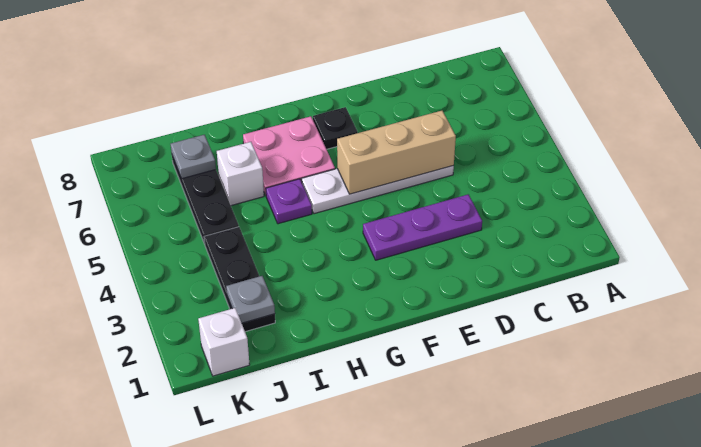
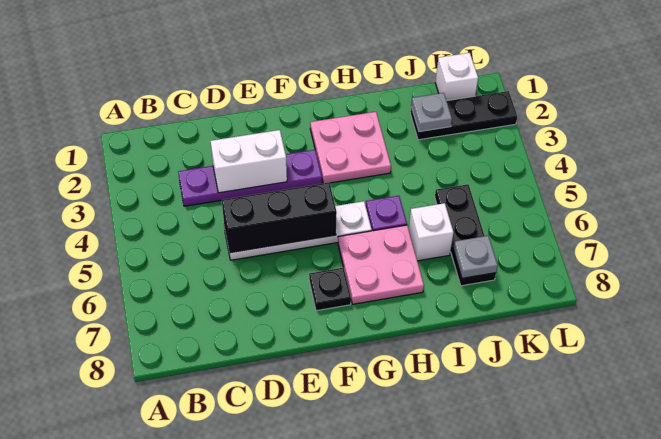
purple plate D3:F3 level 1 -> purple plate C3:F3 level 1
none -> white brick D3:E3 level 2
tan brick D5:F5 level 2 -> black brick D5:F5 level 2
none -> pink plate G2:H3 level 1
black plate J2:J4 level 1 -> black plate J2:L2 level 1

